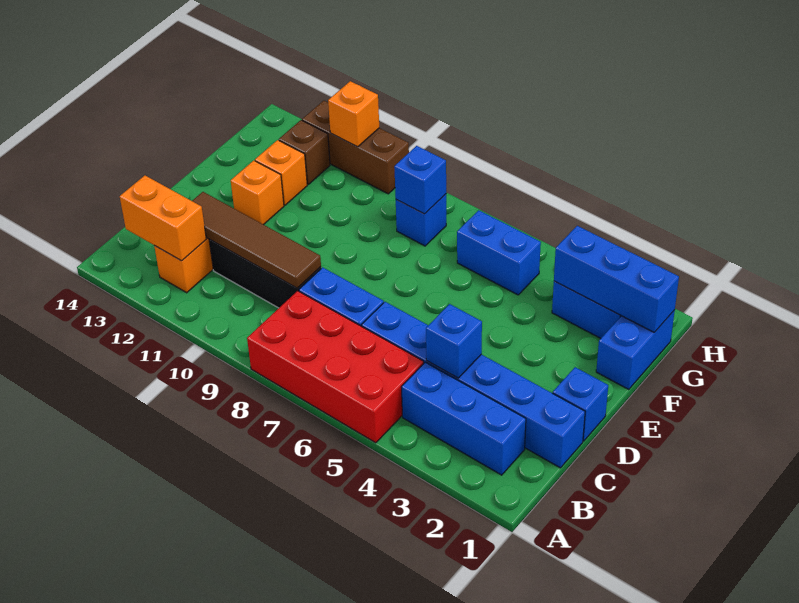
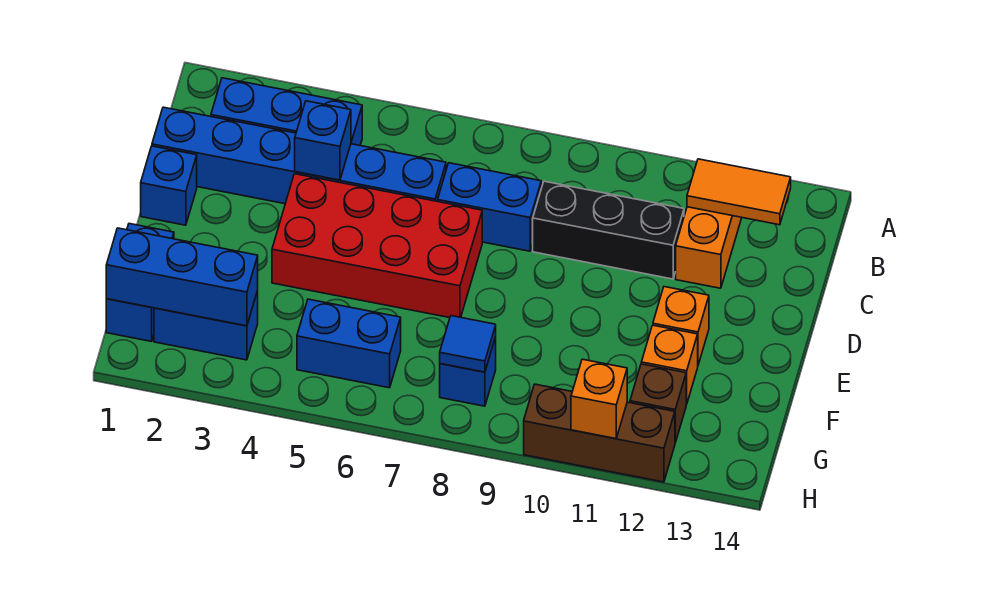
red brick A5:B8 level 1 -> red brick D4:E7 level 1
orange brick B12:B13 level 2 -> orange tile B12:B13 level 2
brown tile C9:C12 level 2 -> none
blue brick G8 level 2 -> blue tile G8 level 2

